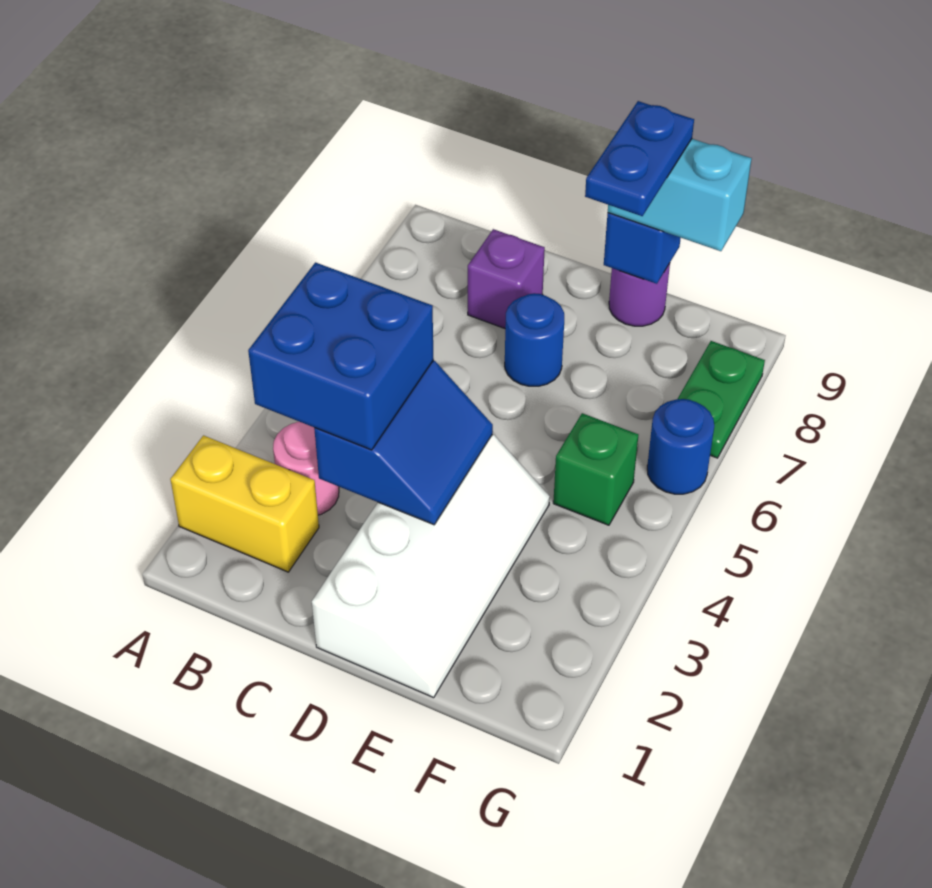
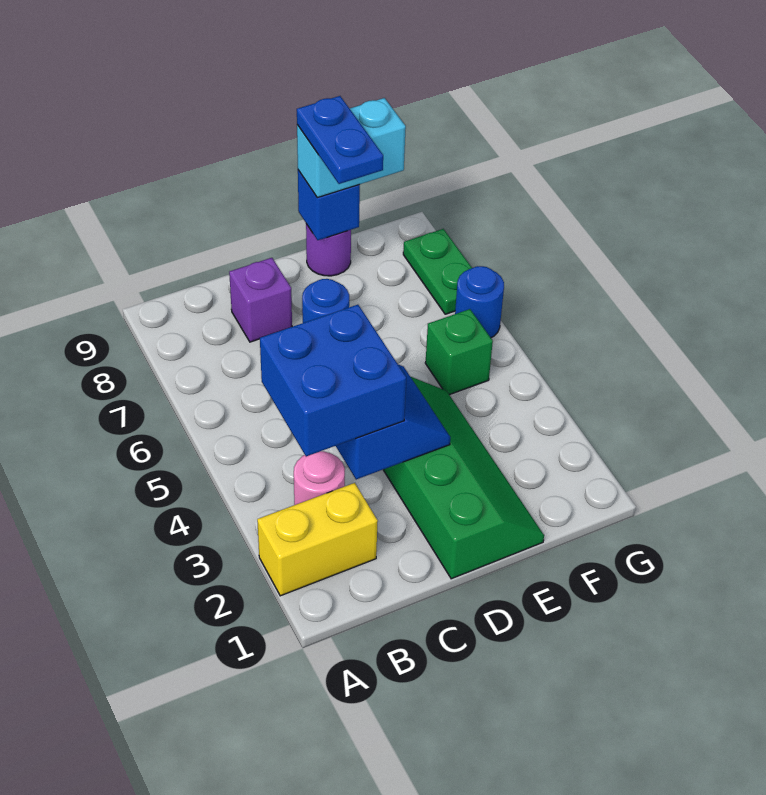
white slope D1:E4 level 1 top D -> green slope D1:E4 level 1 top D

